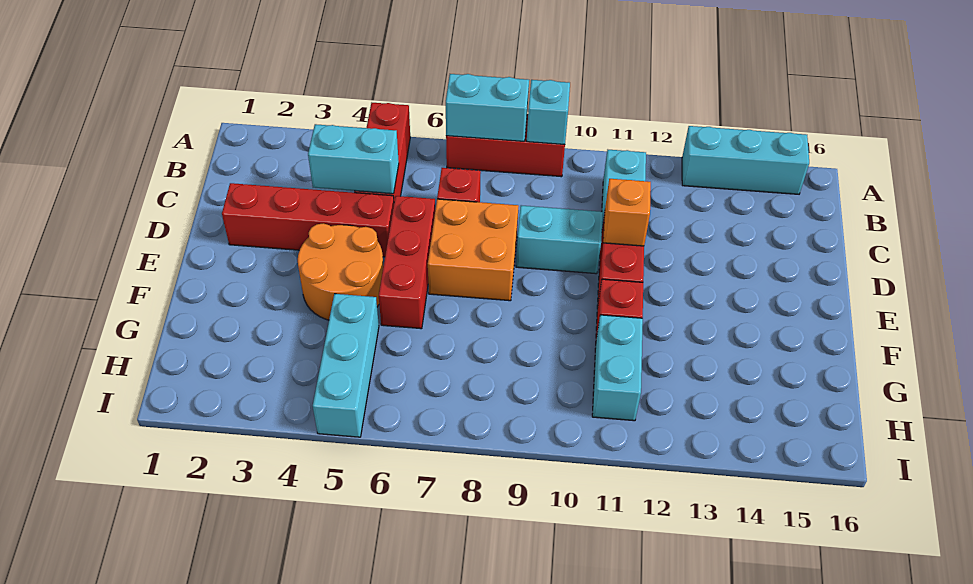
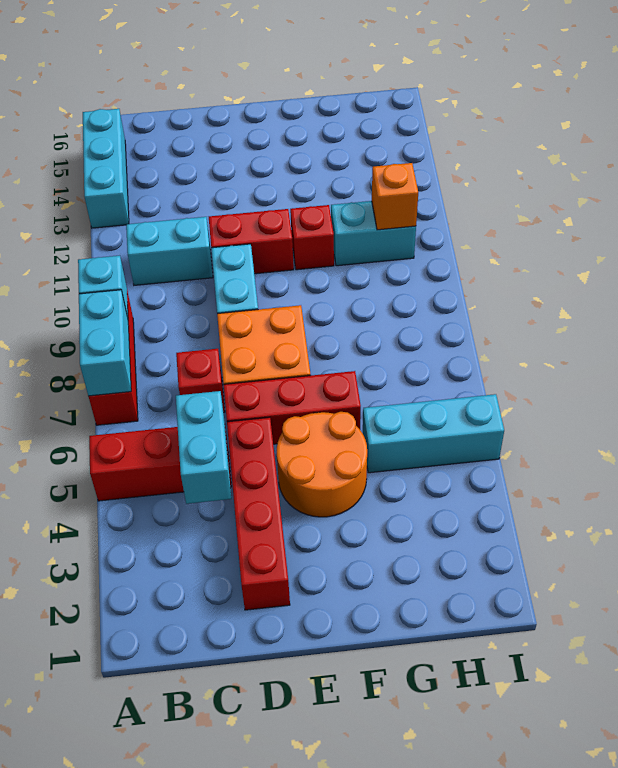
orange brick D11 level 2 -> orange brick H11 level 2

